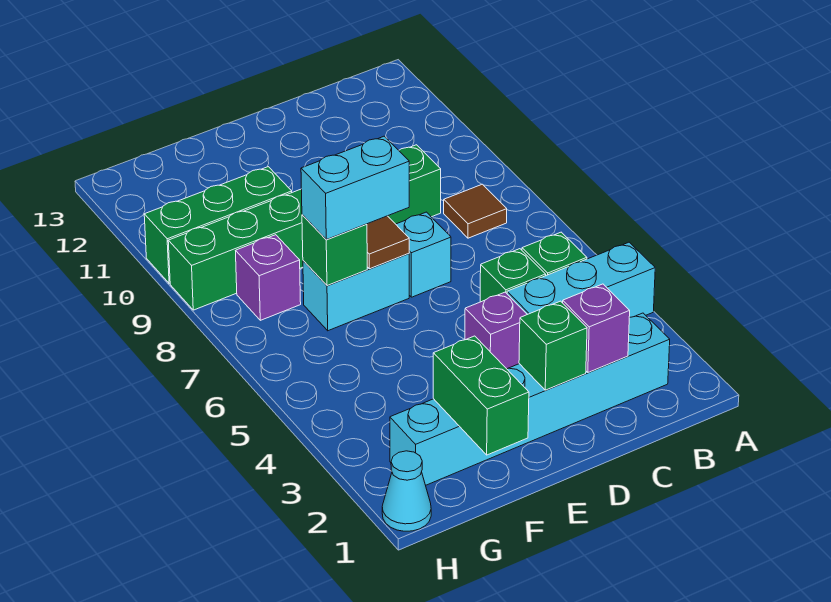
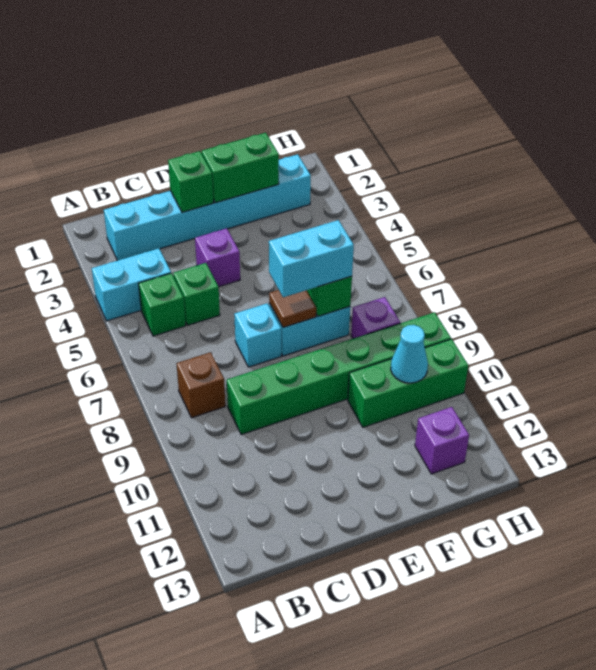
cyan brick A4:C4 level 1 -> cyan brick A4:B4 level 1
brown tile B8 level 1 -> brown brick B8 level 1
purple brick C2 level 2 -> purple brick G12 level 1
green brick F1:F2 level 2 -> green brick E2:F2 level 2
cyan cone H1 level 1 -> cyan cone G10 level 2

